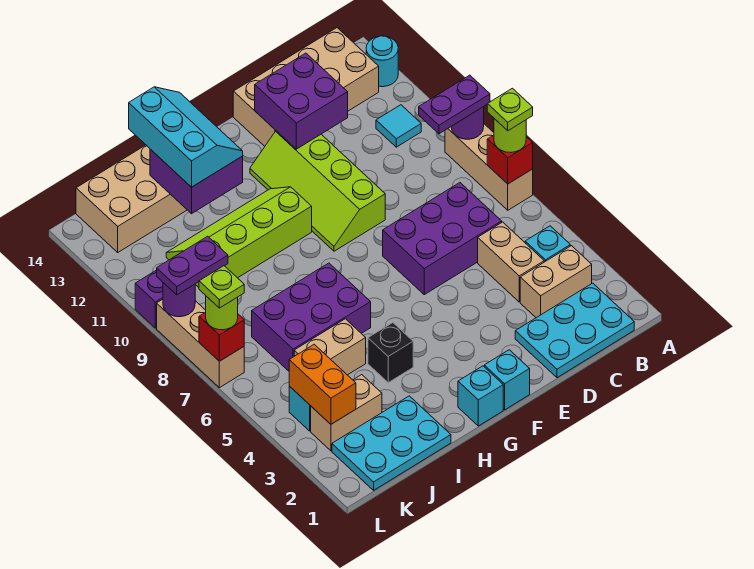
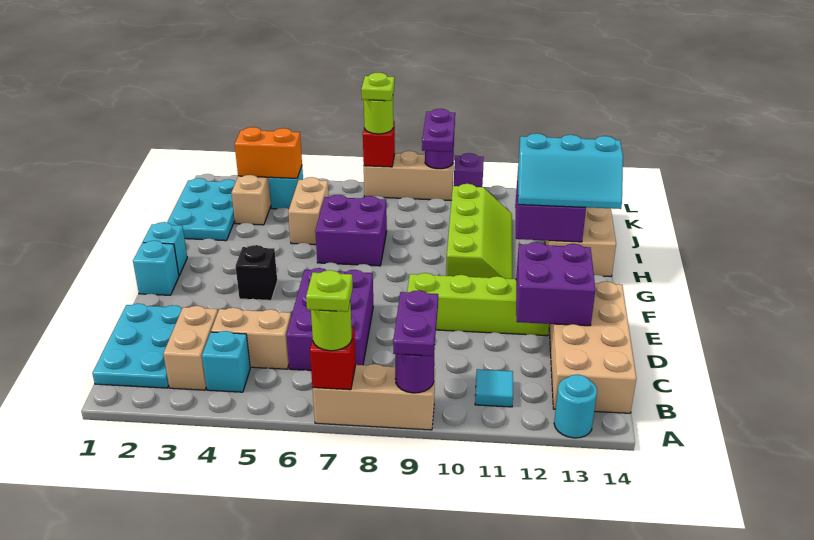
black brick H4 level 1 -> black brick F4 level 1
purple brick H6:J7 level 1 -> purple brick H6:I7 level 1

